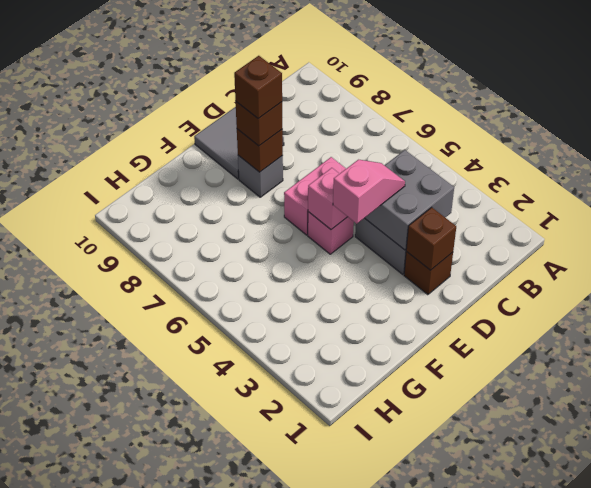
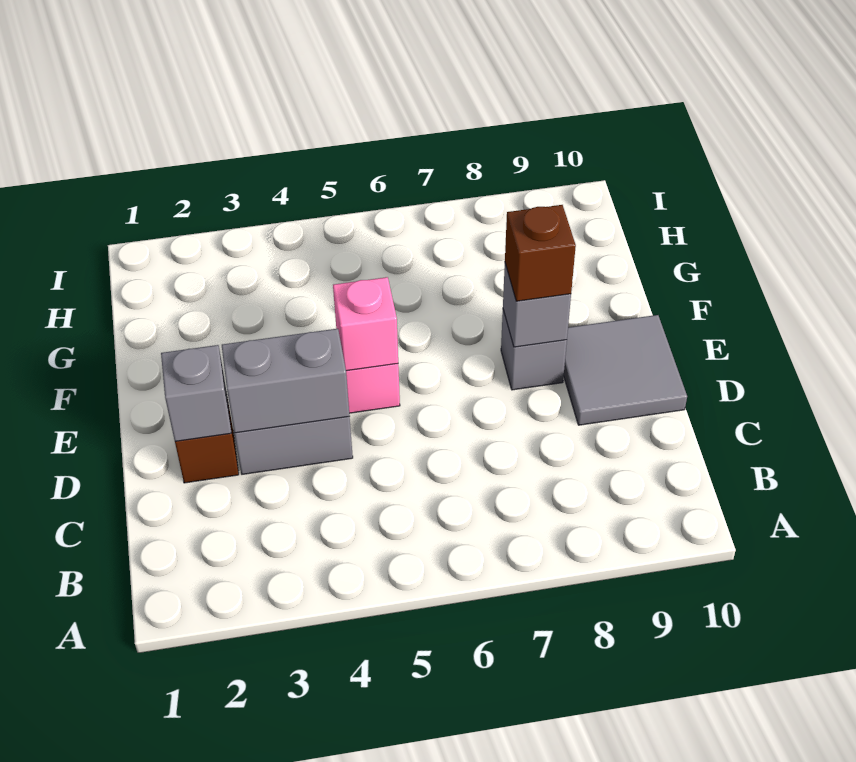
grey brick C3:D4 level 2 -> grey brick D3:D4 level 2
brown brick D2 level 2 -> grey brick D2 level 2
pink slope D4:E4 level 3 top E -> none
pink brick D6:E6 level 1 -> none
brown brick E8 level 2 -> grey brick E8 level 2
brown brick E8 level 4 -> none

